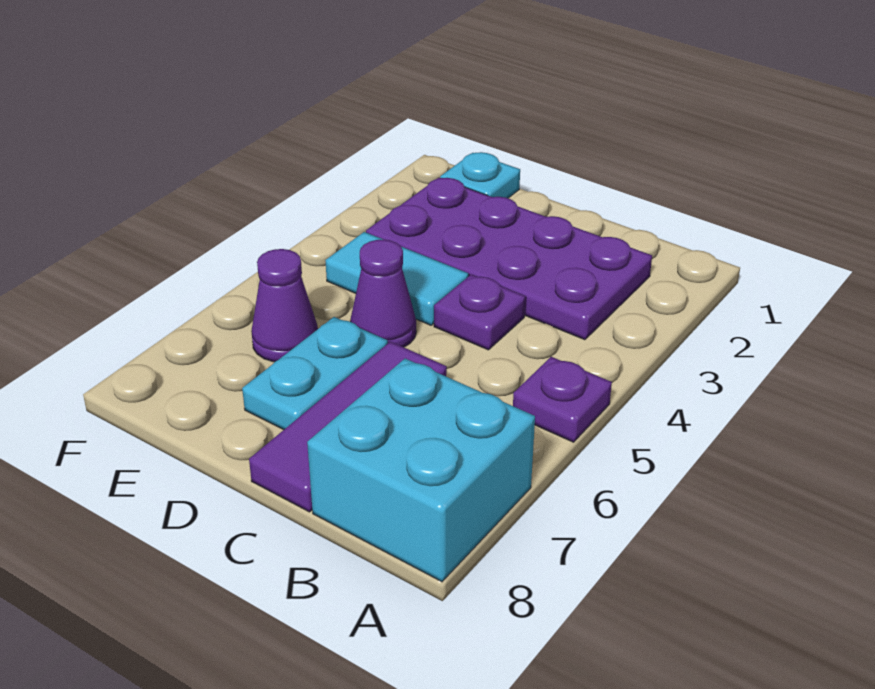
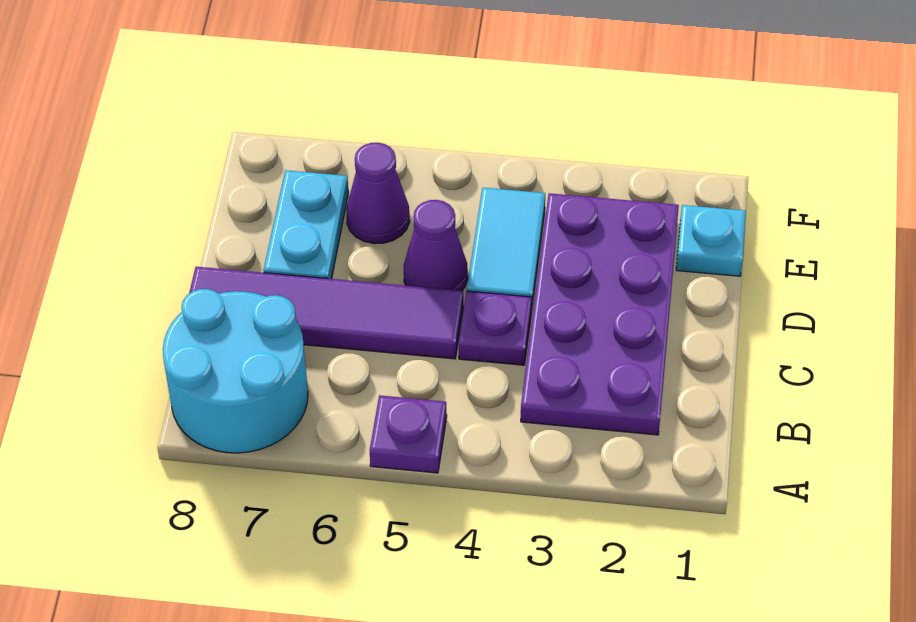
cyan brick A7:B8 level 1 -> cyan round brick A7:B8 level 1
purple tile C6:C8 level 1 -> purple tile C5:C8 level 1
cyan plate D6:D7 level 1 -> cyan plate D7:E7 level 1

